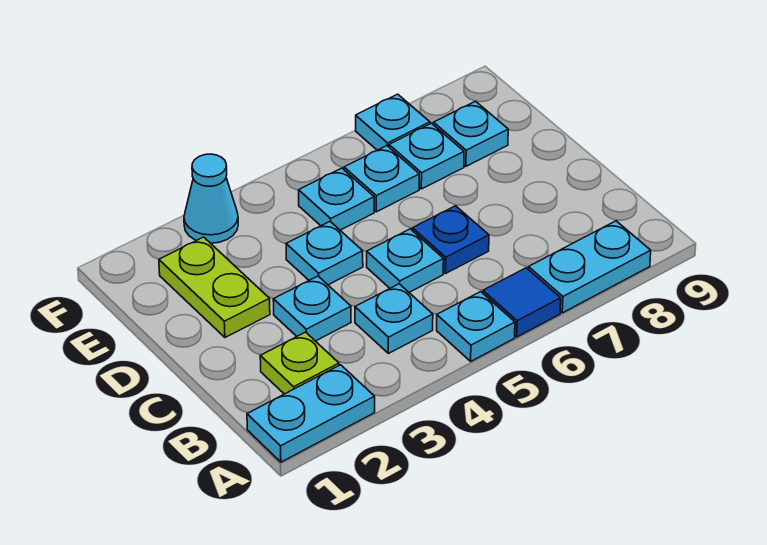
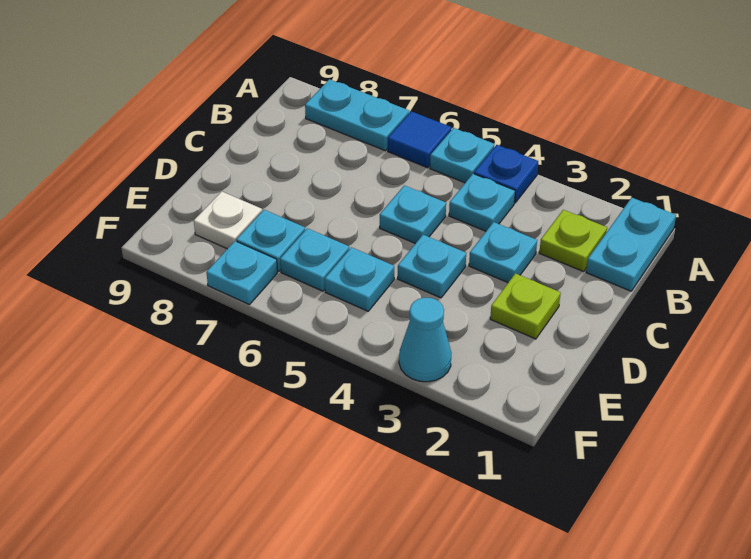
cyan plate A1:A2 level 1 -> cyan plate A1:B1 level 1
blue plate C6 level 1 -> blue plate A4 level 1
lime plate D2:E2 level 1 -> lime plate D2 level 1
cyan plate E8 level 1 -> white plate E8 level 1

